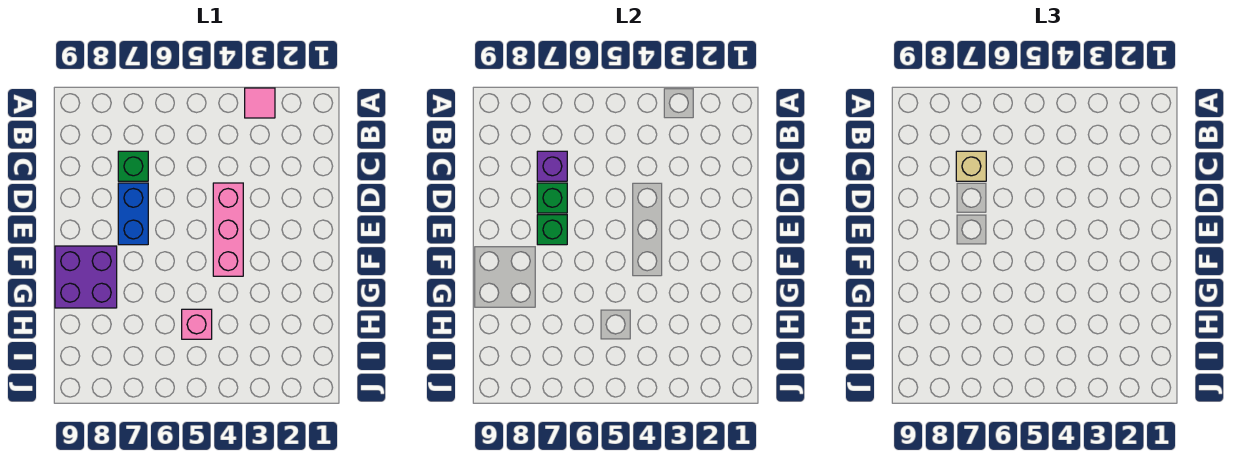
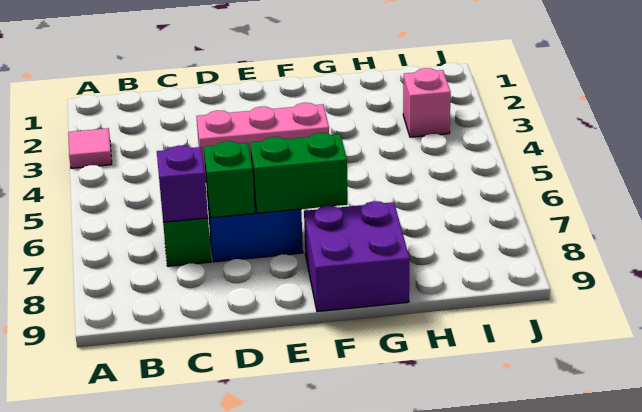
tan brick C7 level 3 -> none
green brick E7 level 2 -> green brick E7:F7 level 2
pink brick H5 level 1 -> pink brick I3 level 1

